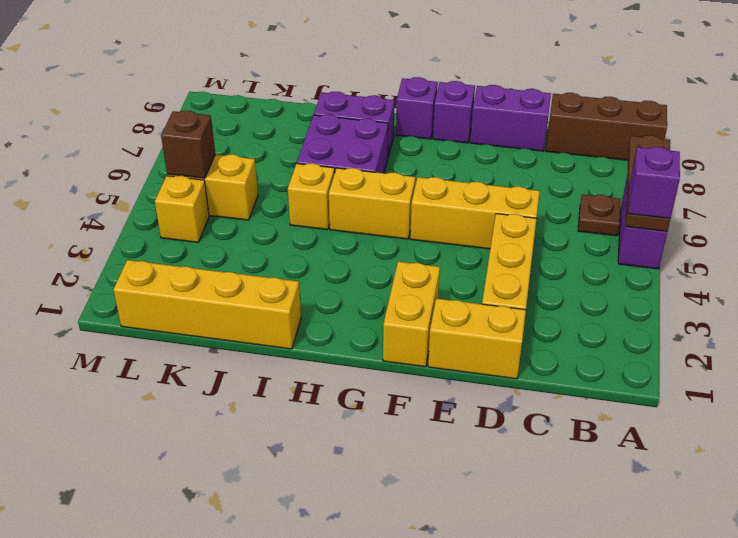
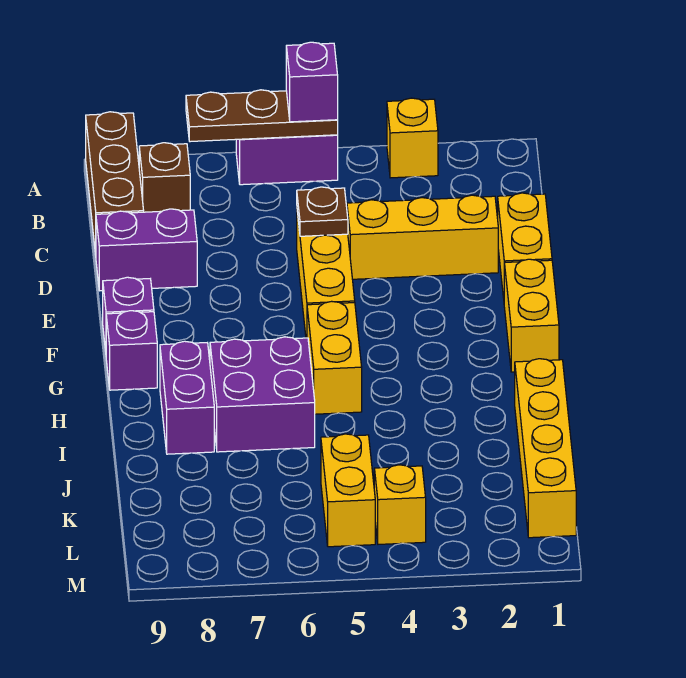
brown plate B6 level 1 -> brown plate D5 level 2
purple brick D9:E9 level 1 -> purple brick D8:D9 level 1
yellow brick F1:F2 level 1 -> yellow brick F1:G1 level 1
yellow brick I5 level 1 -> yellow brick A3 level 1
brown brick L5 level 2 -> brown brick B8 level 1

